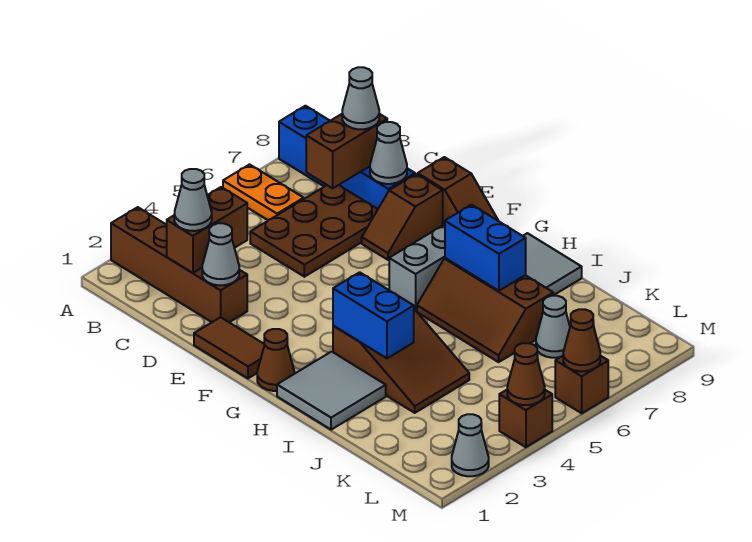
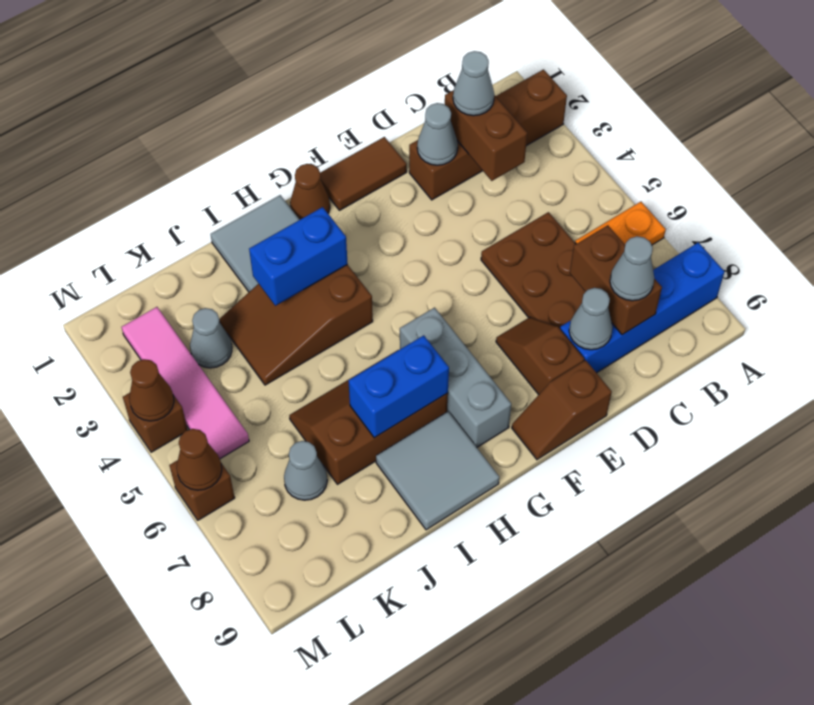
none -> pink tile L2:L5 level 1
grey cone M2 level 1 -> grey cone K3 level 1

